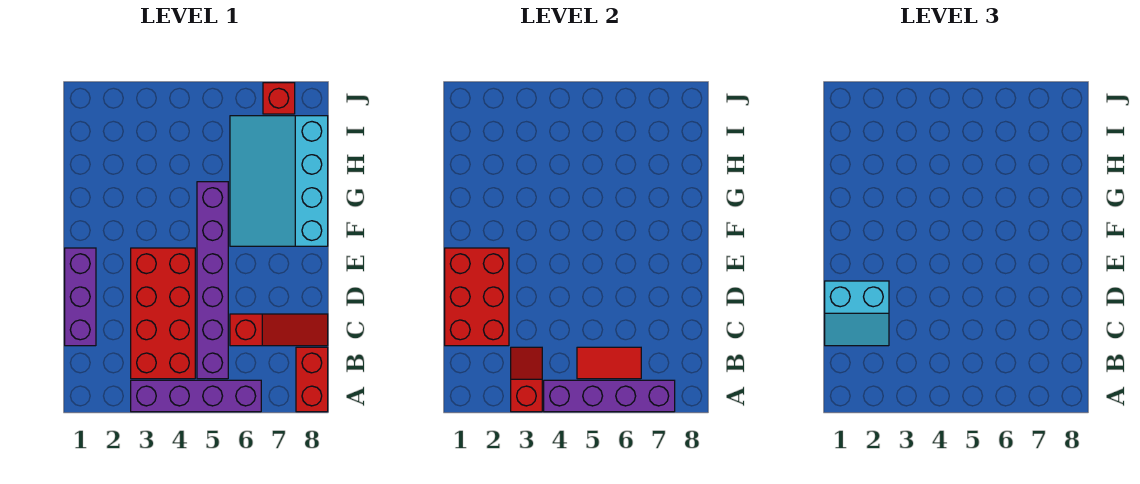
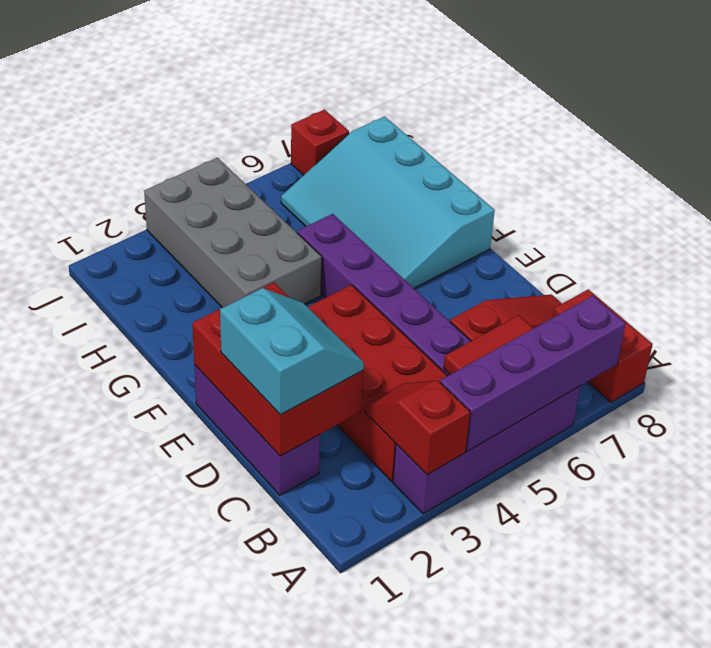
cyan slope C1:D2 level 3 top D -> cyan slope C1:D2 level 3 top 1
none -> grey brick G3:J4 level 1

